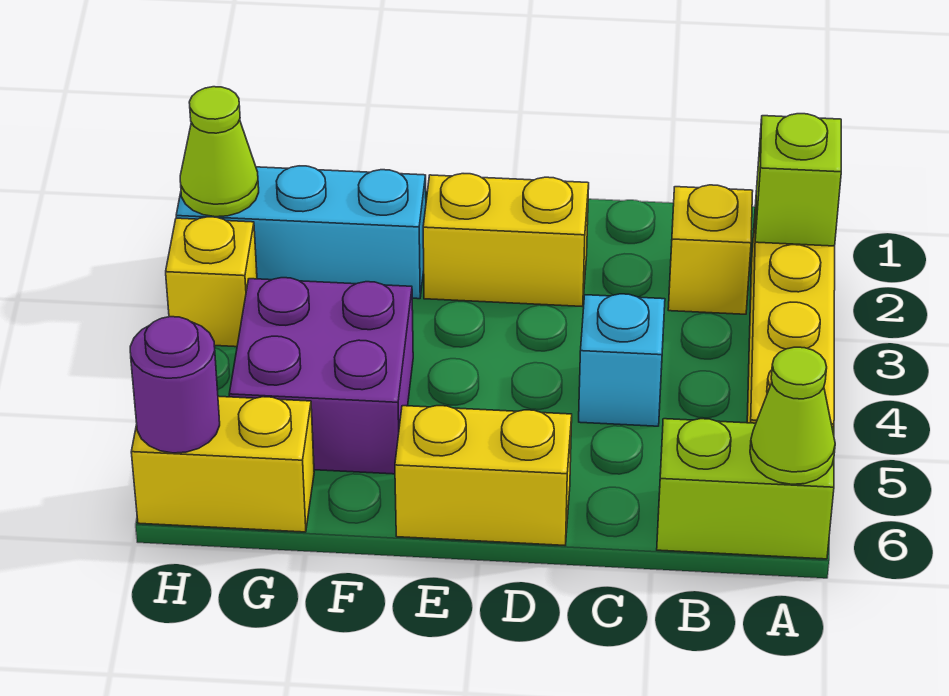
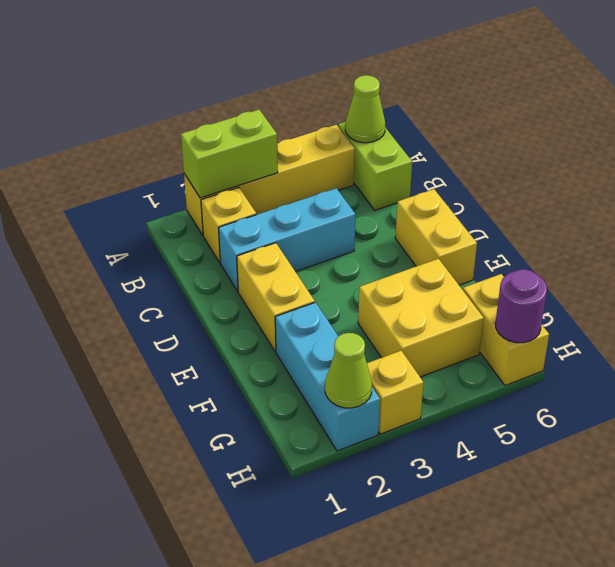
lime brick A2 level 2 -> lime brick A2:A3 level 2
cyan brick C4 level 1 -> cyan brick C2:C4 level 1
purple brick F4:G5 level 1 -> yellow brick F4:G5 level 1

